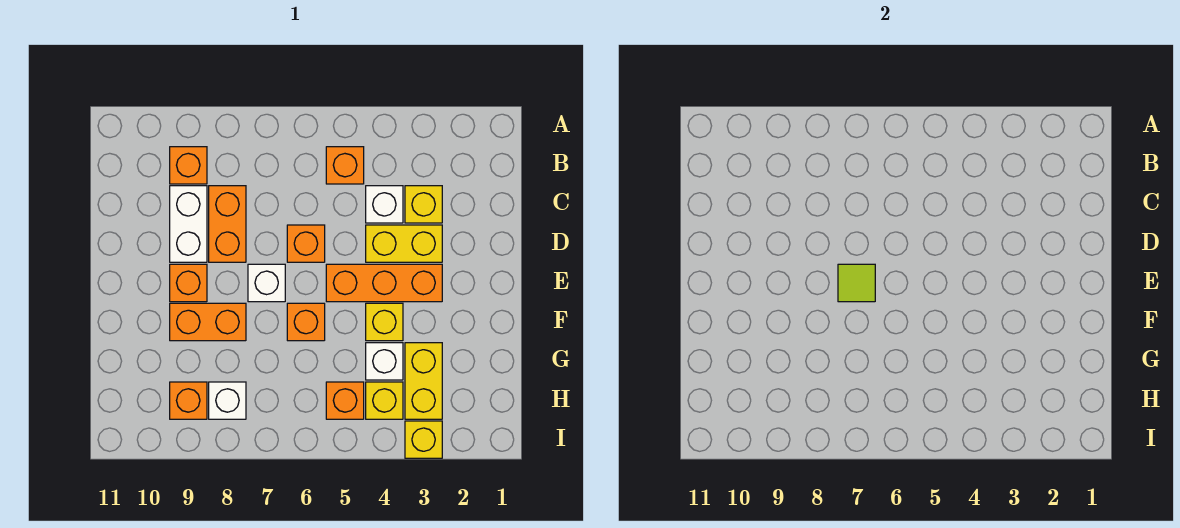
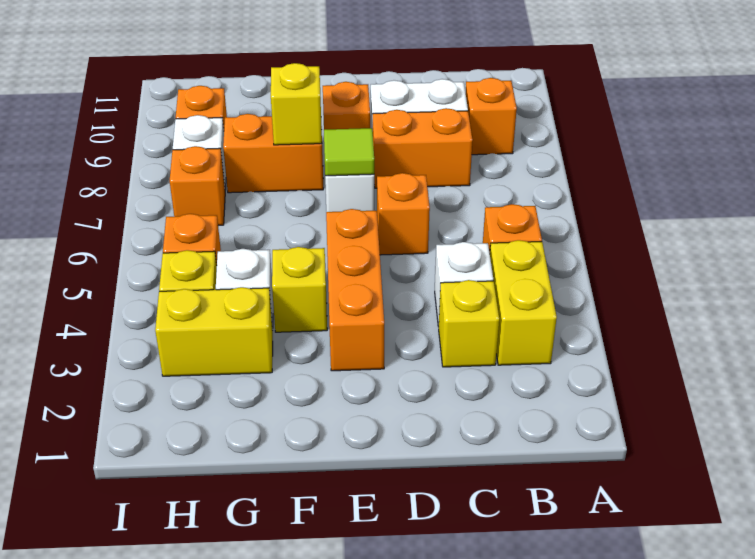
yellow brick D3:D4 level 1 -> yellow brick B3:B4 level 1
orange brick F6 level 1 -> orange brick H7 level 1
orange brick F8:F9 level 1 -> orange brick F8:G8 level 1
yellow brick I3 level 1 -> yellow brick F8 level 2

